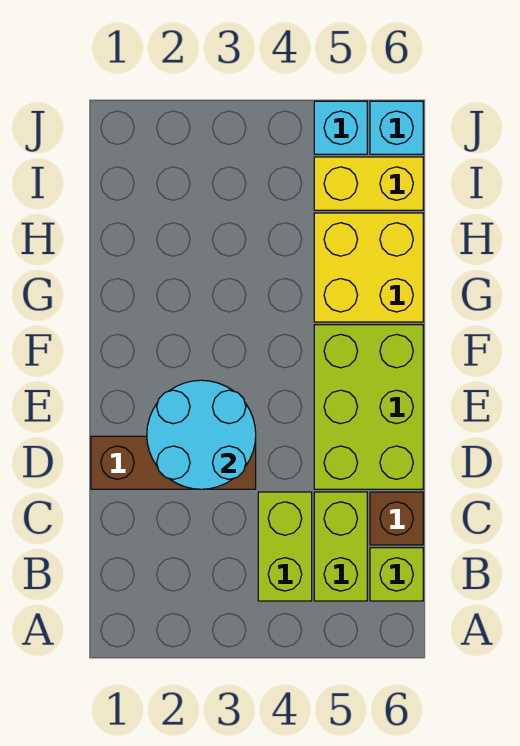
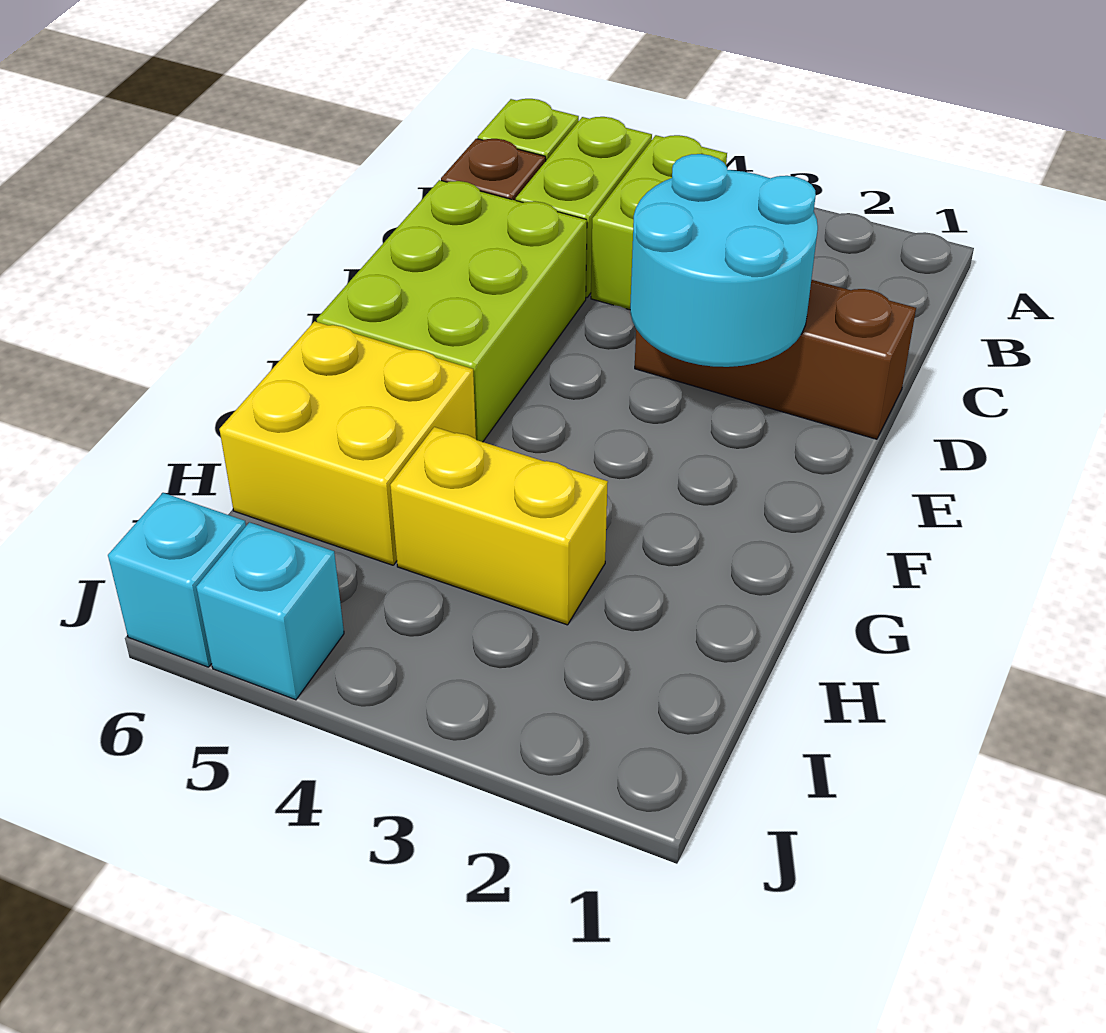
yellow brick I5:I6 level 1 -> yellow brick H3:H4 level 1

